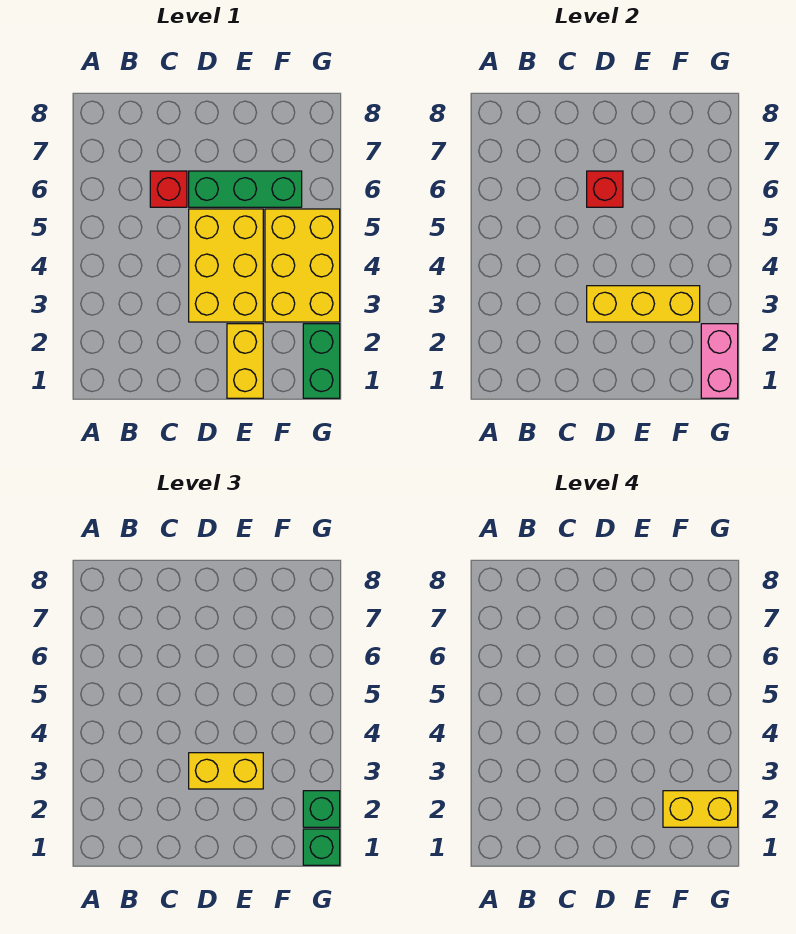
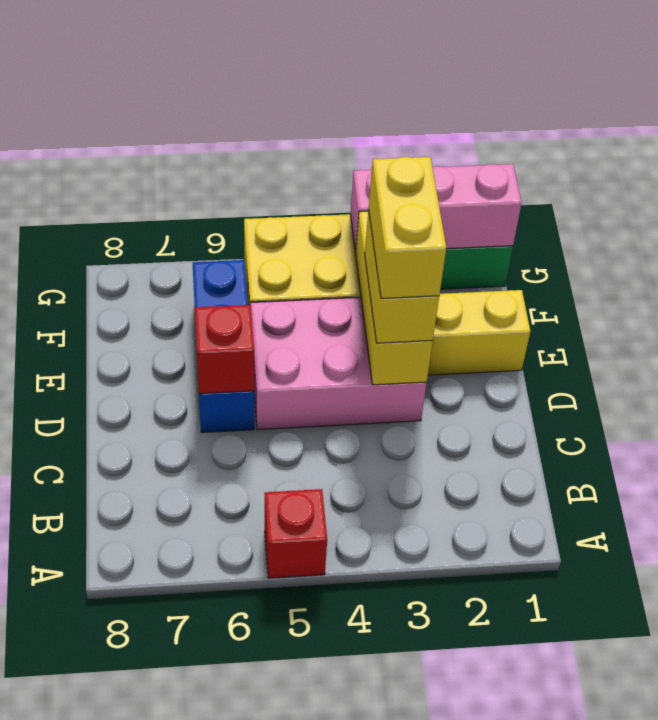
red brick C6 level 1 -> red brick A5 level 1
yellow brick D3:E5 level 1 -> pink brick D3:E5 level 1
green brick D6:F6 level 1 -> blue brick D6:F6 level 1
yellow brick F2:G2 level 4 -> yellow brick D3:E3 level 4
pink brick G1:G2 level 2 -> pink brick G1:G3 level 2
green brick G1 level 3 -> none
green brick G2 level 3 -> none

